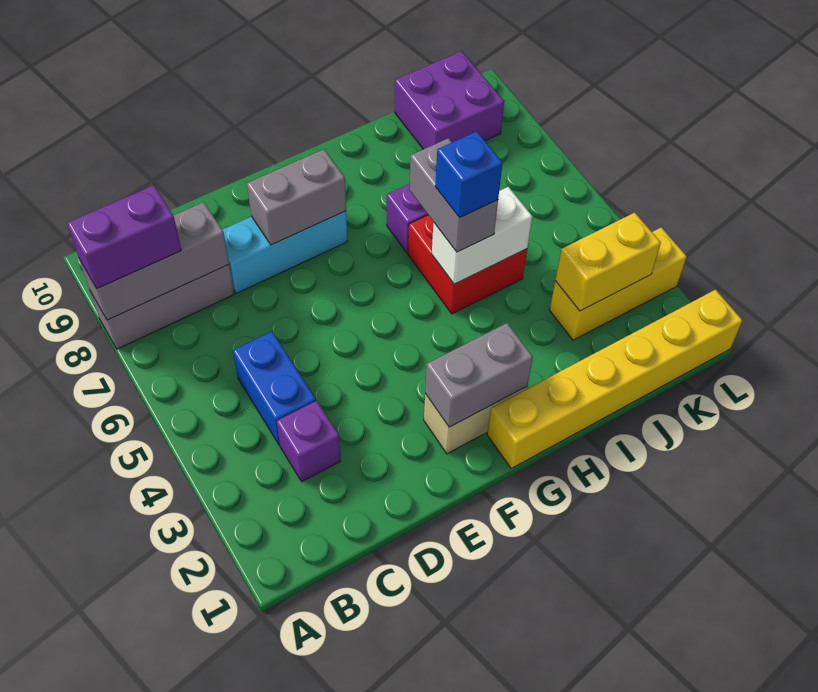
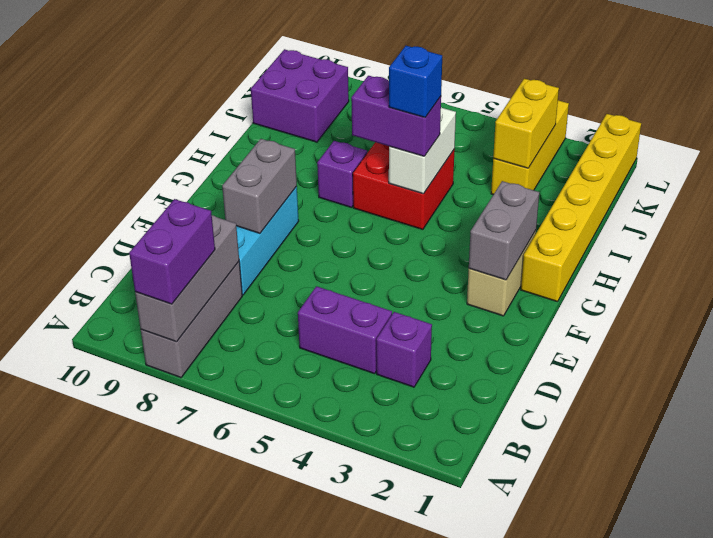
blue brick C4:C5 level 1 -> purple brick C4:C5 level 1
grey brick H5:H6 level 3 -> purple brick H5:H6 level 3

